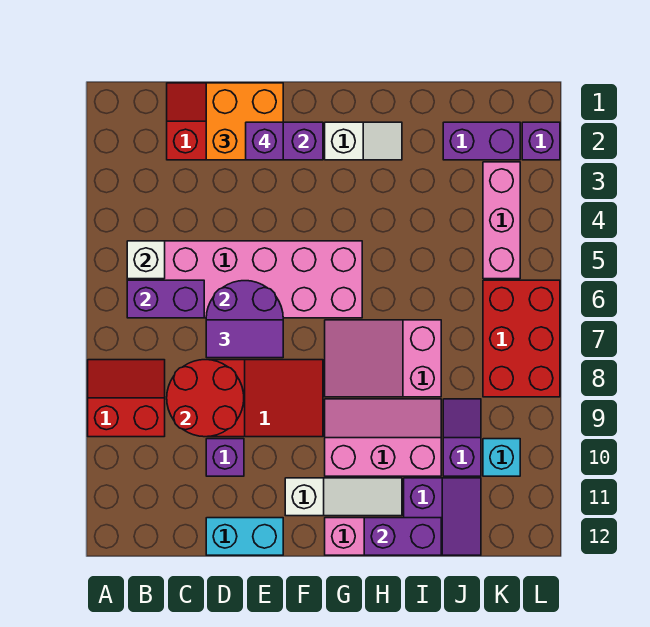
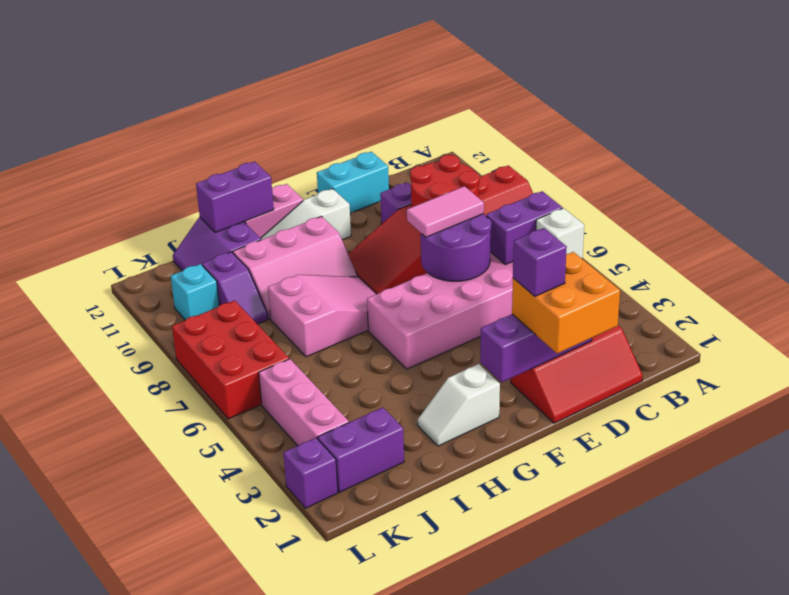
purple tile D7:E7 level 3 -> pink tile D7:E7 level 3

